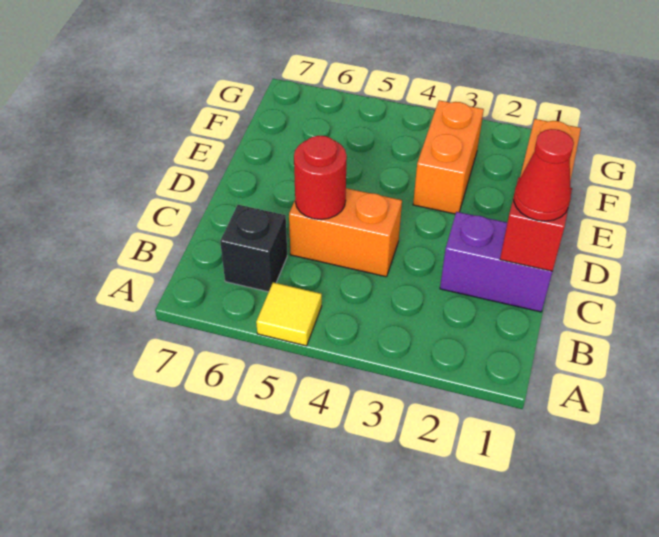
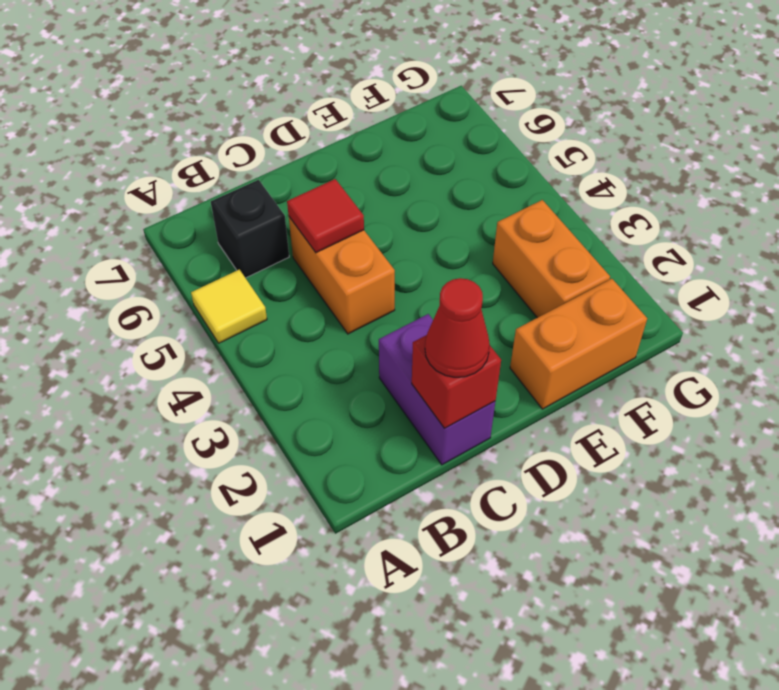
red round brick C5 level 2 -> red tile C5 level 2
orange brick E3:F3 level 1 -> orange brick F2:F3 level 1

